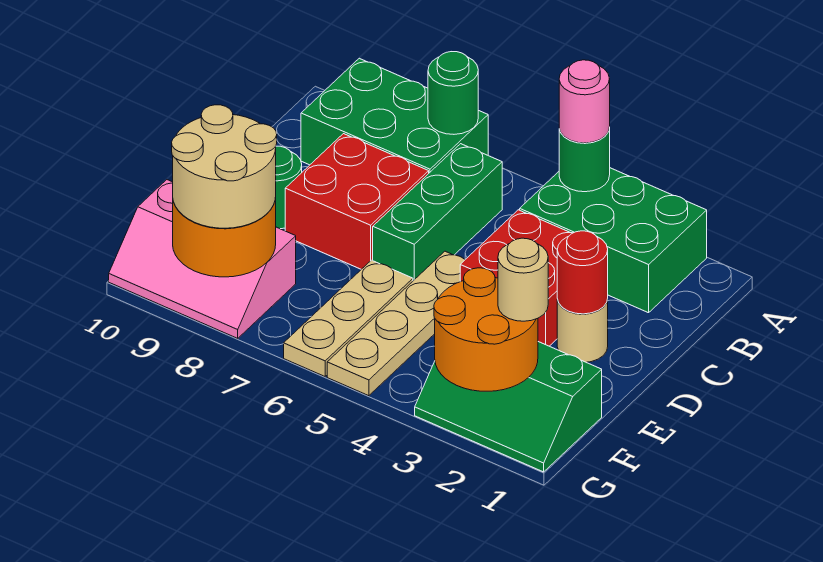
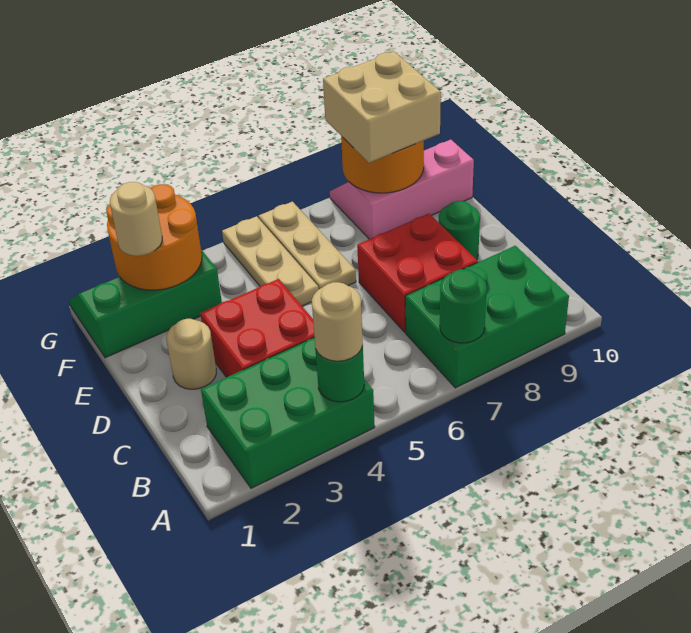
pink round brick A4 level 3 -> tan round brick A4 level 3
green brick B6:D6 level 1 -> none
red round brick D2 level 2 -> none
tan plate D5:G5 level 1 -> tan plate E5:G5 level 1
tan round brick F8:G9 level 3 -> tan brick F8:G9 level 3

